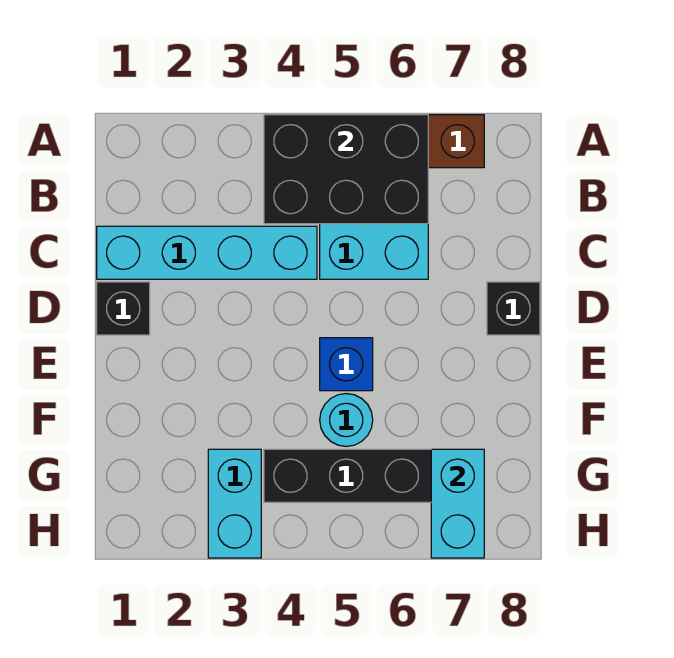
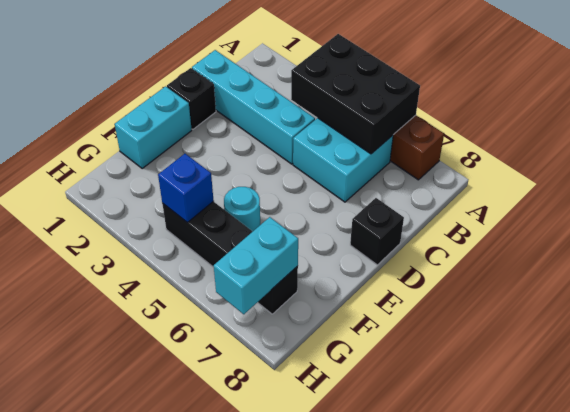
blue brick E5 level 1 -> blue brick G4 level 2
cyan brick G3:H3 level 1 -> cyan brick E1:F1 level 1

